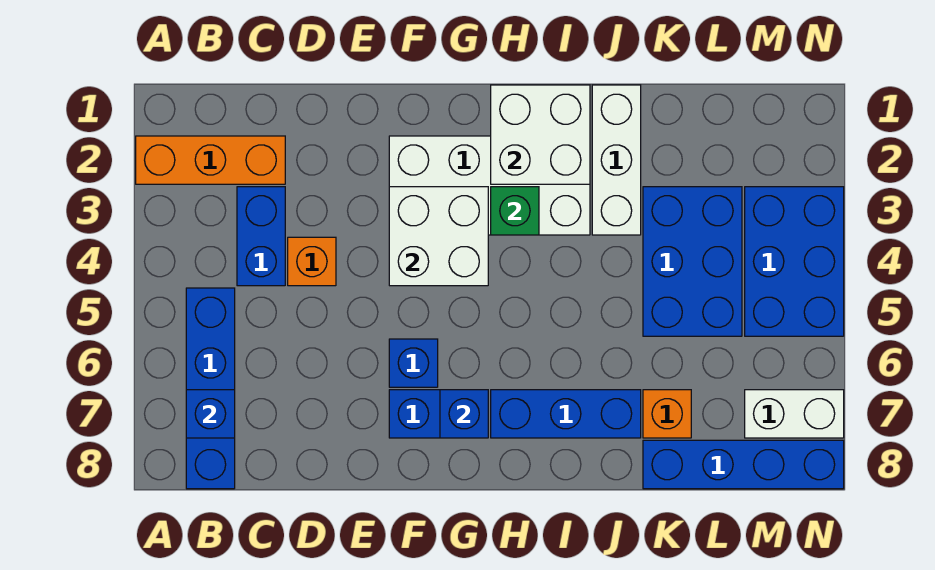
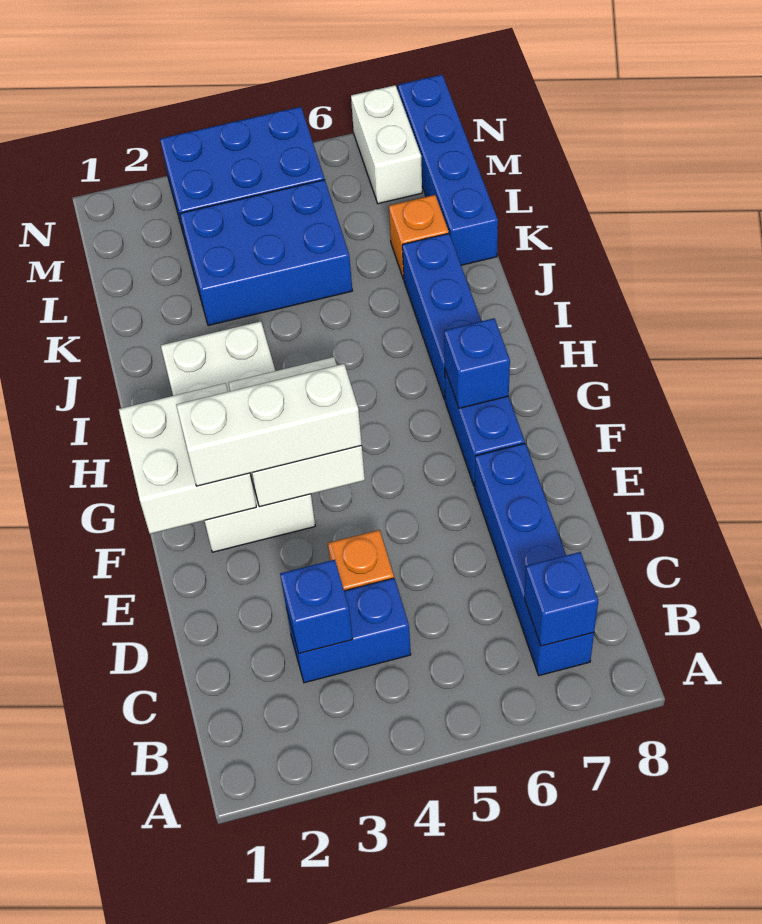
orange brick A2:C2 level 1 -> none
blue brick B5:B8 level 1 -> blue brick B7:E7 level 1
blue brick F6 level 1 -> blue brick C3 level 2
white brick H1:I2 level 2 -> white brick F1:G2 level 2
green brick H3 level 2 -> none
white brick J1:J3 level 1 -> white brick F2:F4 level 3

